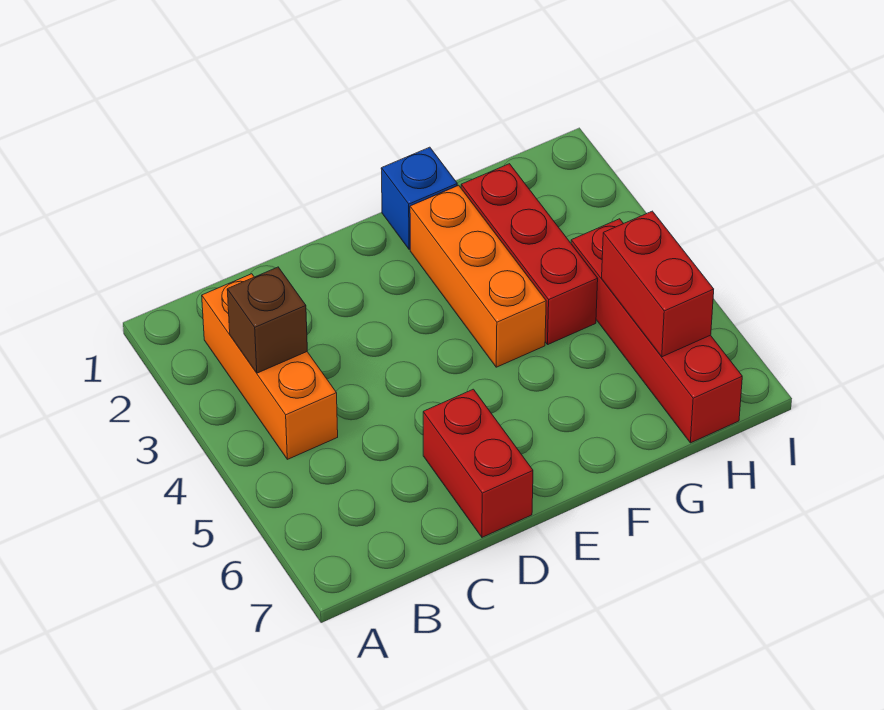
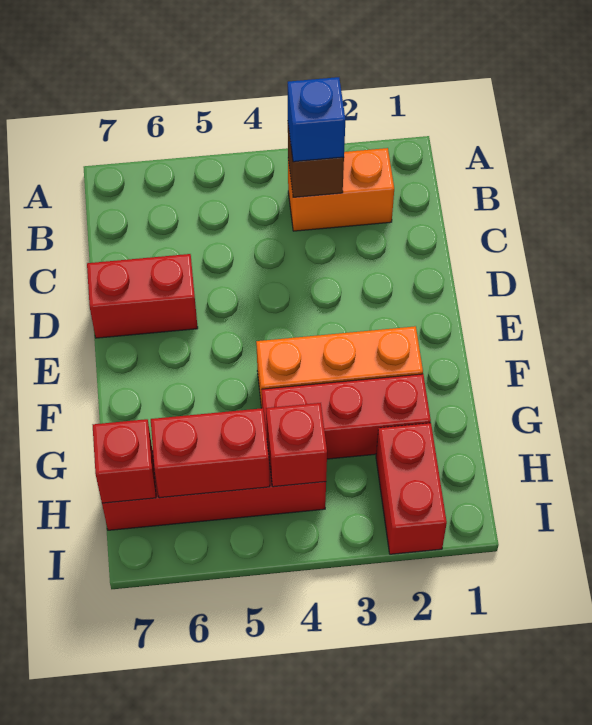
orange brick B2:B4 level 1 -> orange brick B2:B3 level 1
blue brick F1 level 1 -> blue brick B3 level 3
none -> red brick H2:I2 level 1
none -> red brick H4 level 2
none -> red brick H7 level 2

